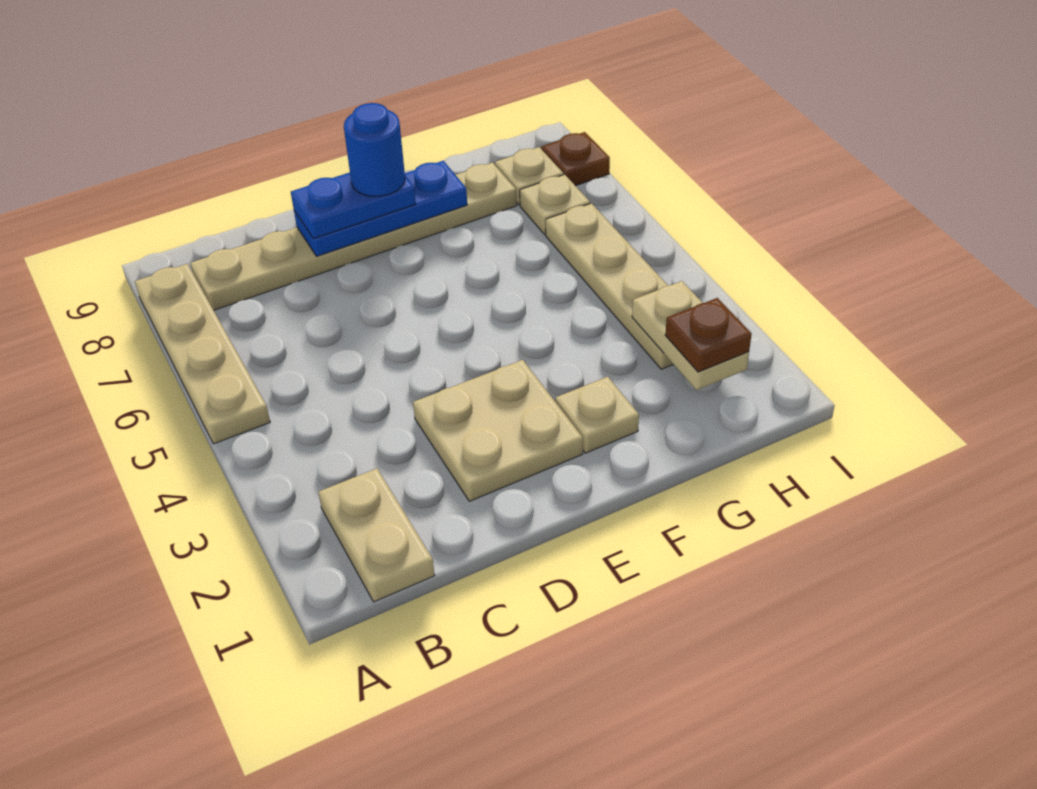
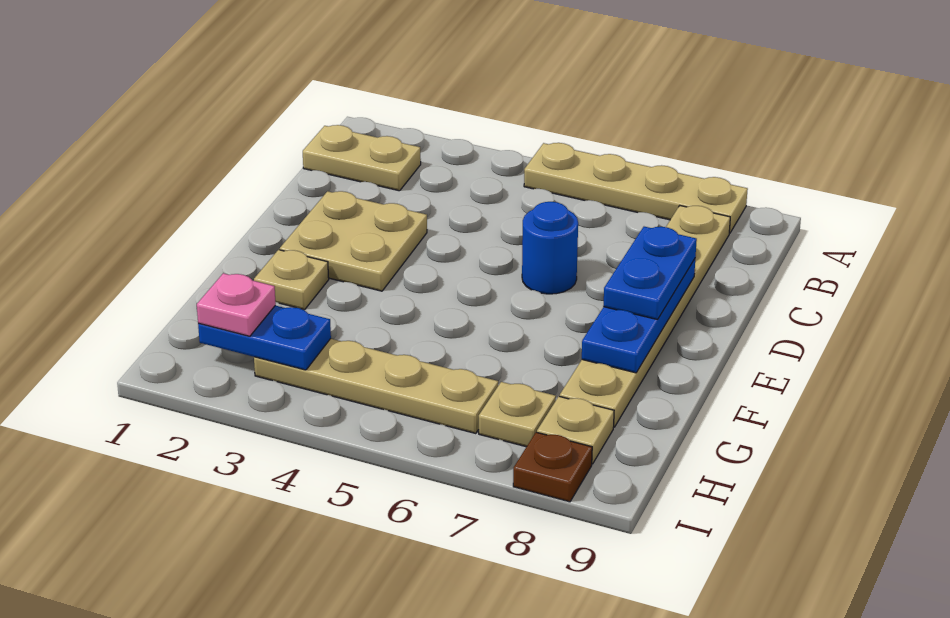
blue round brick E8 level 4 -> blue round brick D6 level 1
tan plate H2:H3 level 2 -> blue plate H2:H3 level 2
brown plate H2 level 3 -> pink plate H2 level 3

